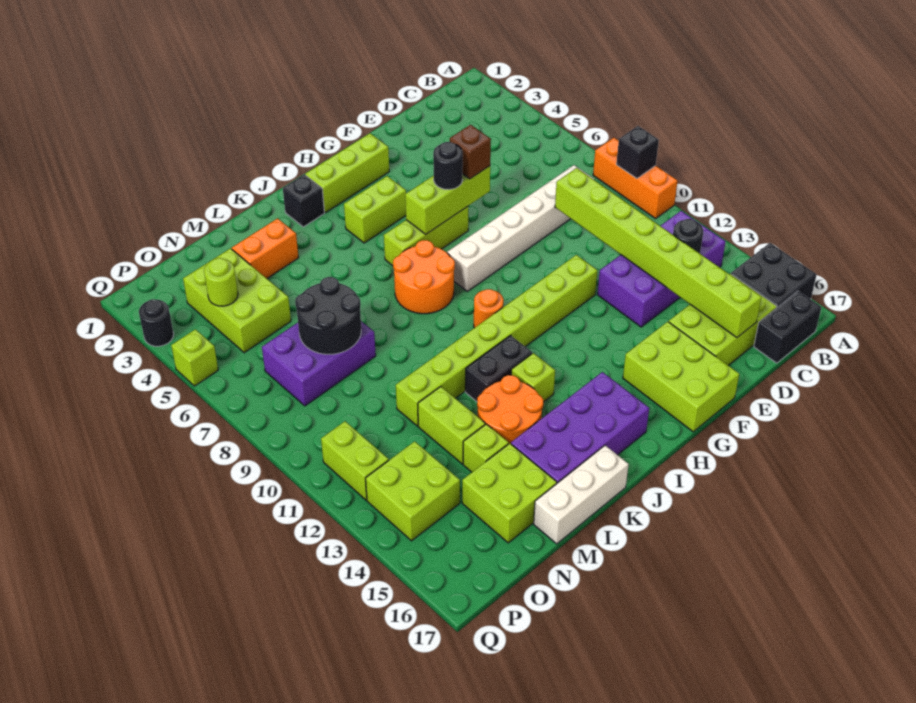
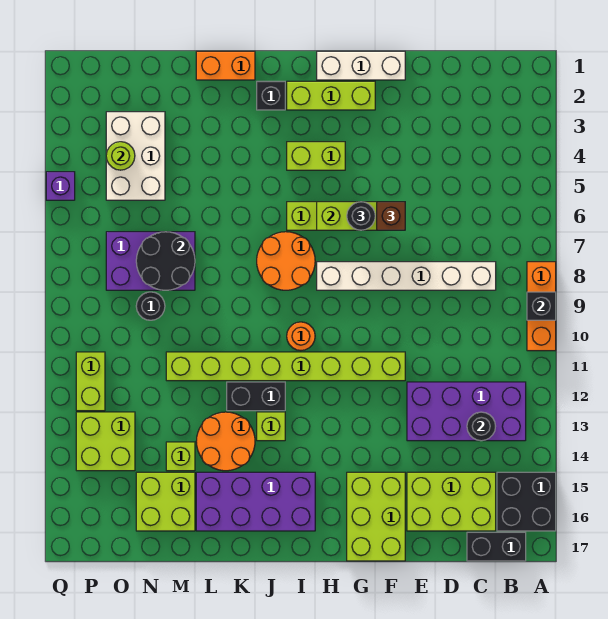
lime brick D9:D16 level 2 -> none
white brick K17:M17 level 1 -> white brick F1:H1 level 1
orange brick L3:M3 level 1 -> orange brick K1:L1 level 1
lime brick M12:M13 level 1 -> none
lime brick N3:O5 level 1 -> white brick N3:O5 level 1
black round brick Q3 level 1 -> black round brick N9 level 1
lime brick Q5 level 1 -> purple brick Q5 level 1

